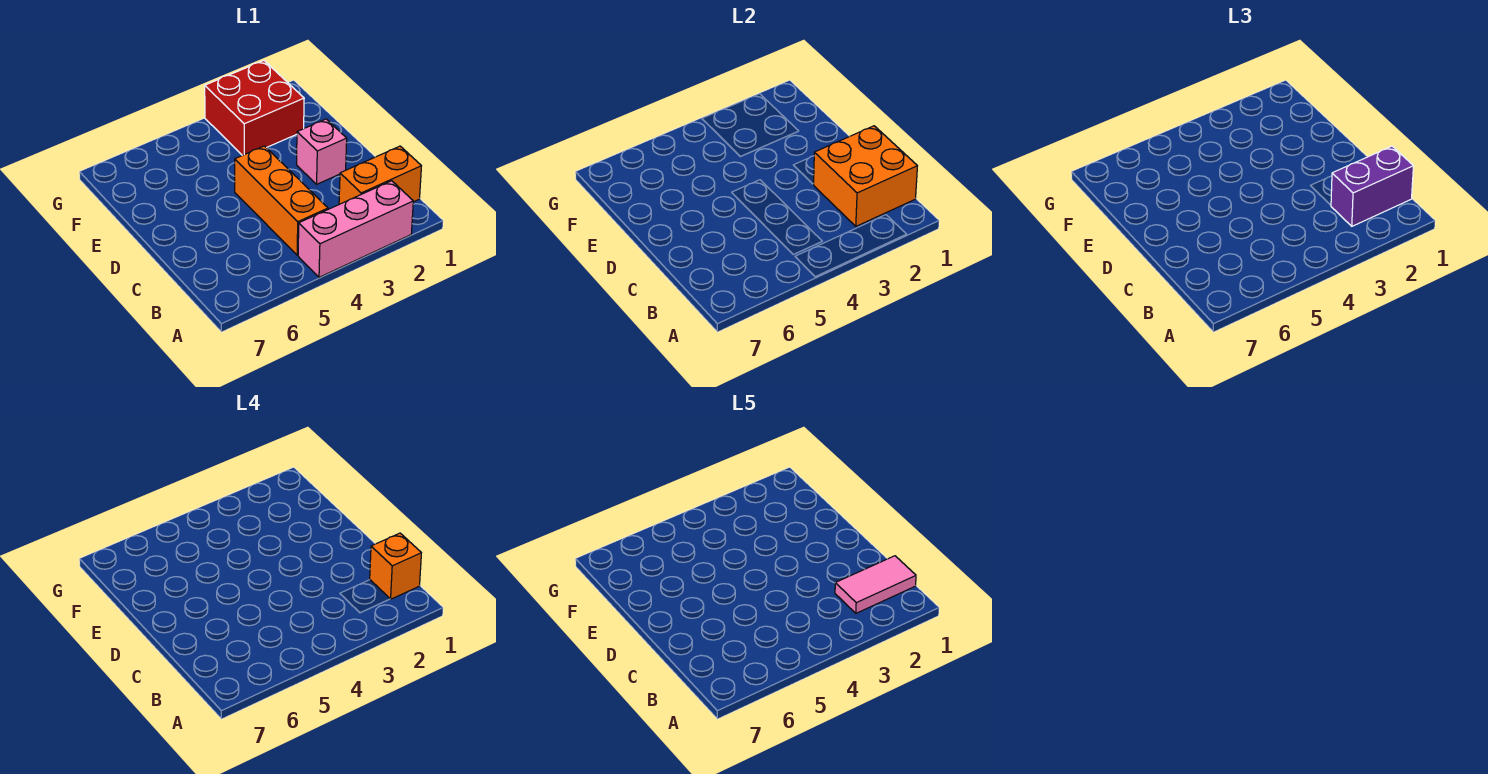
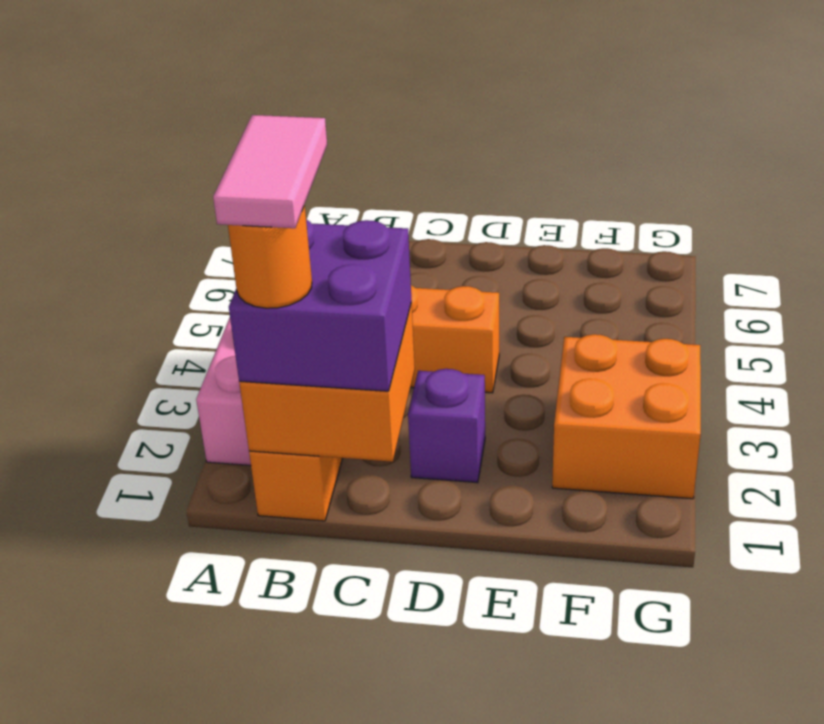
purple brick B1:B2 level 3 -> purple brick B1:C2 level 3
orange brick B1 level 4 -> orange round brick B1 level 4
pink brick D2 level 1 -> purple brick D2 level 1
red brick F2:G3 level 1 -> orange brick F2:G3 level 1

